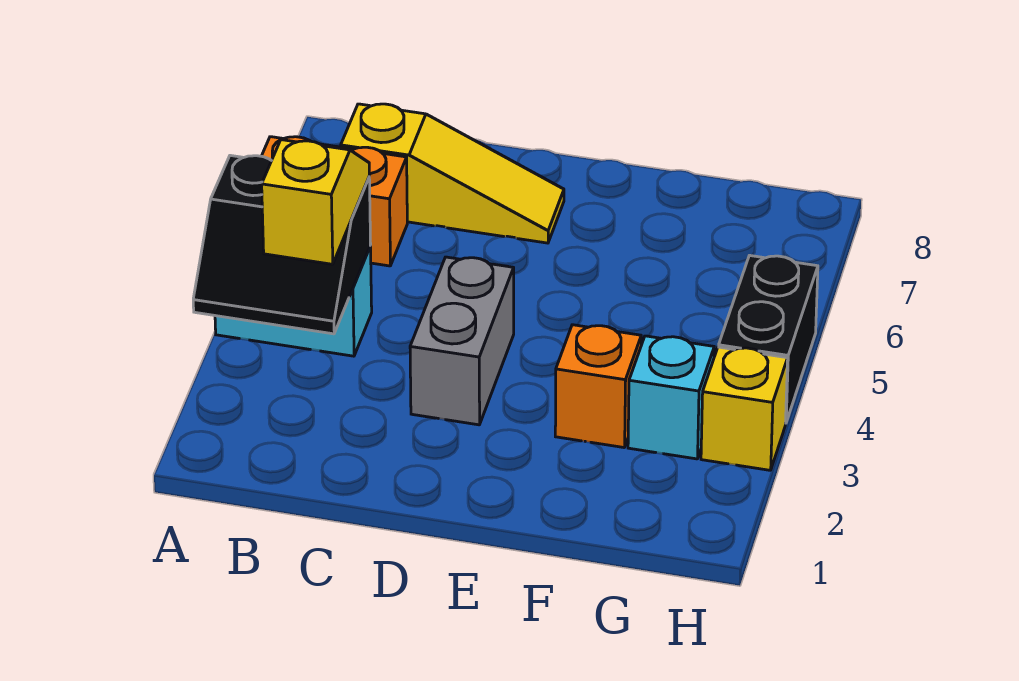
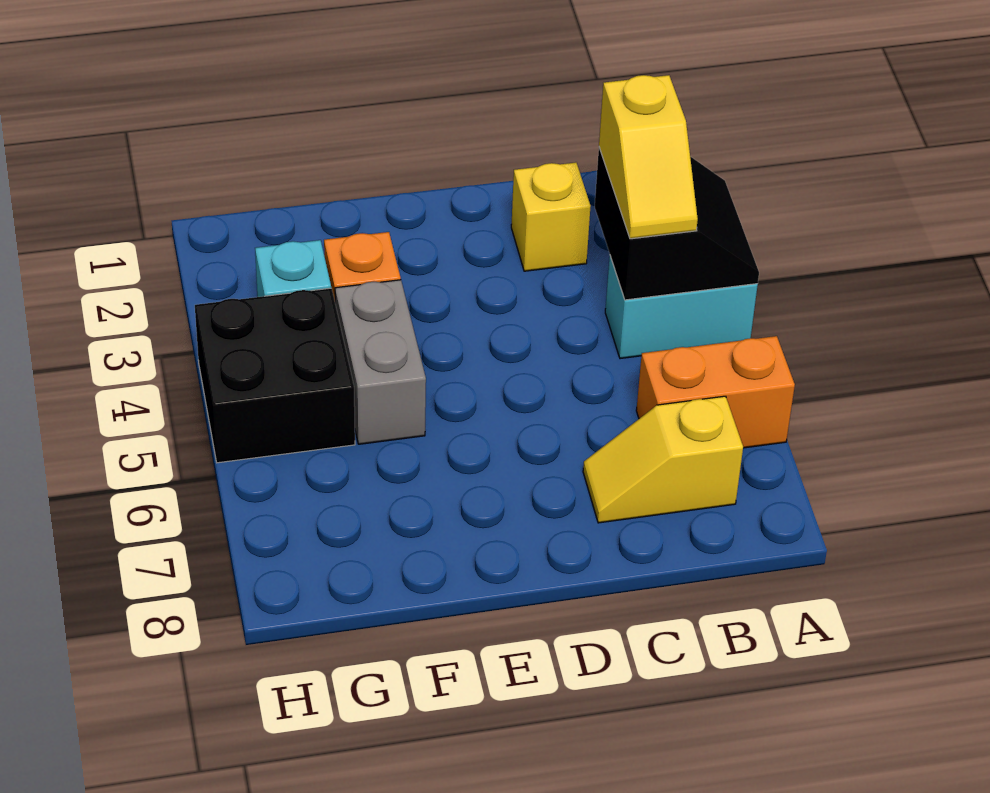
black slope A3:B4 level 2 top 4 -> black slope A3:B4 level 2 top B
yellow slope B7:D7 level 1 top B -> yellow slope B7:C7 level 1 top B
grey brick D3:D4 level 1 -> grey brick F4:F5 level 1
yellow brick H3 level 1 -> yellow brick C2 level 1
black brick H4:H5 level 1 -> black brick G4:H5 level 1

